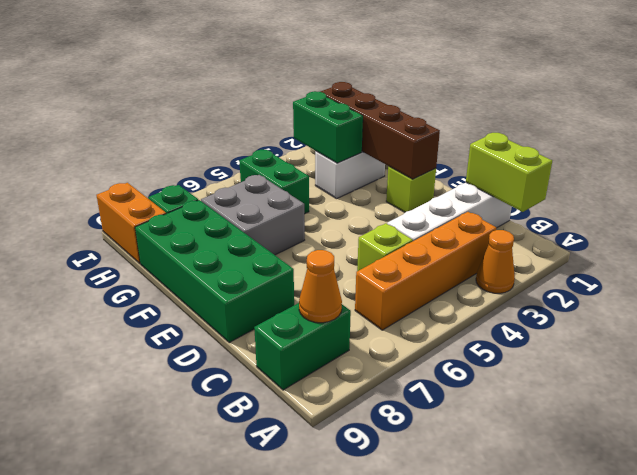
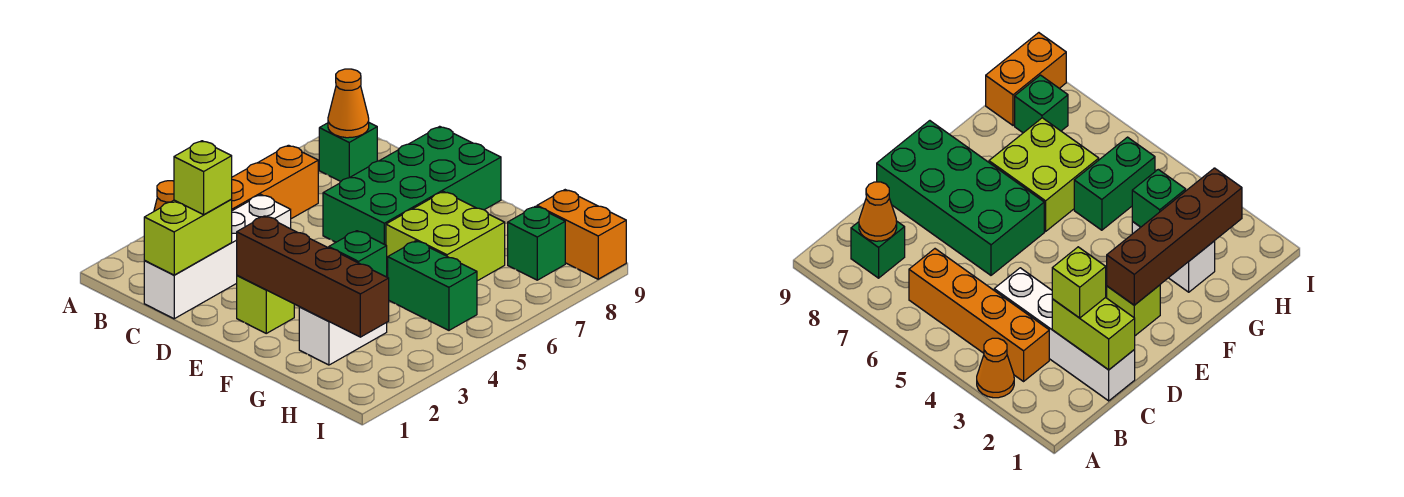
lime brick B1:C1 level 2 -> lime brick C1:C2 level 2
green brick B8:B9 level 1 -> green brick B8 level 1
lime brick C5 level 1 -> lime brick C2 level 3
green brick D8:G9 level 1 -> green brick D6:E9 level 1
grey brick F6:G7 level 1 -> lime brick F6:G7 level 1
green brick G3:H3 level 2 -> green brick G3 level 2

